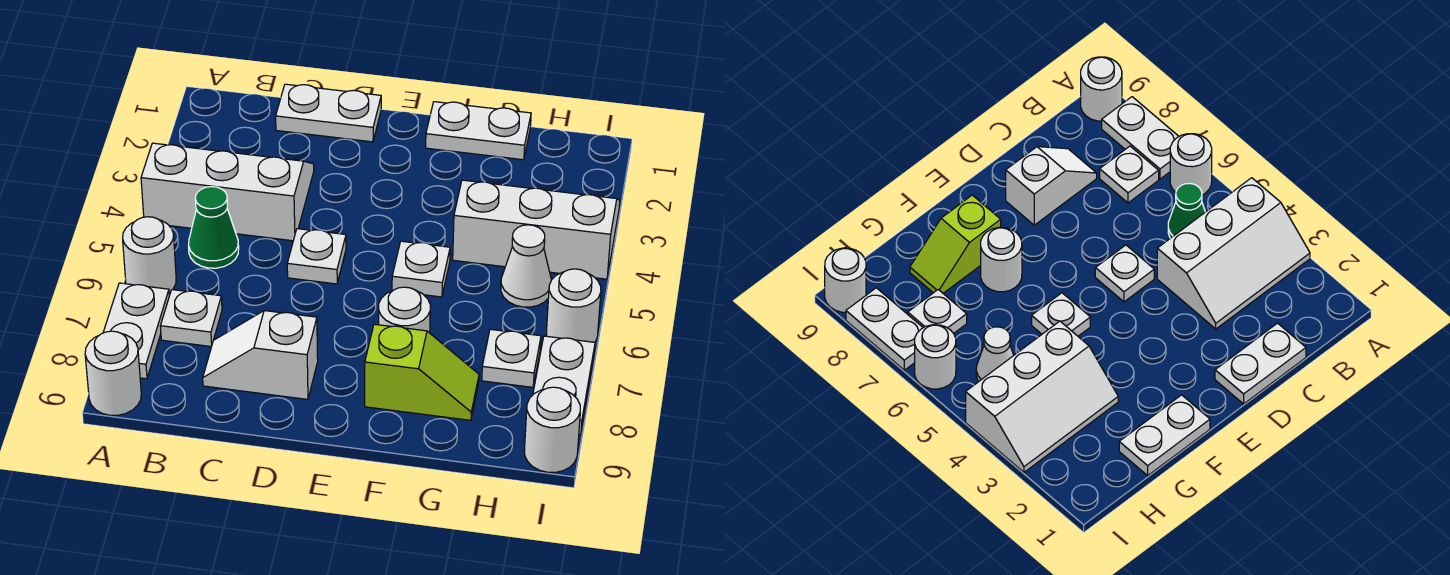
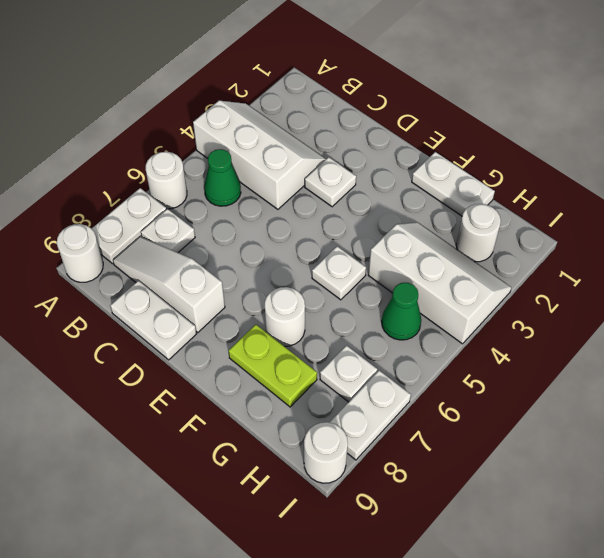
white plate C1:D1 level 1 -> white plate C9:D9 level 1
white slope C8:D8 level 1 top D -> white slope B8:D8 level 1 top D
white plate D5 level 1 -> white plate D3 level 1
lime slope F8:G8 level 1 top F -> lime plate F8:G8 level 1
white cone H5 level 1 -> green cone H5 level 1
white round brick I6 level 1 -> white round brick H2 level 1

